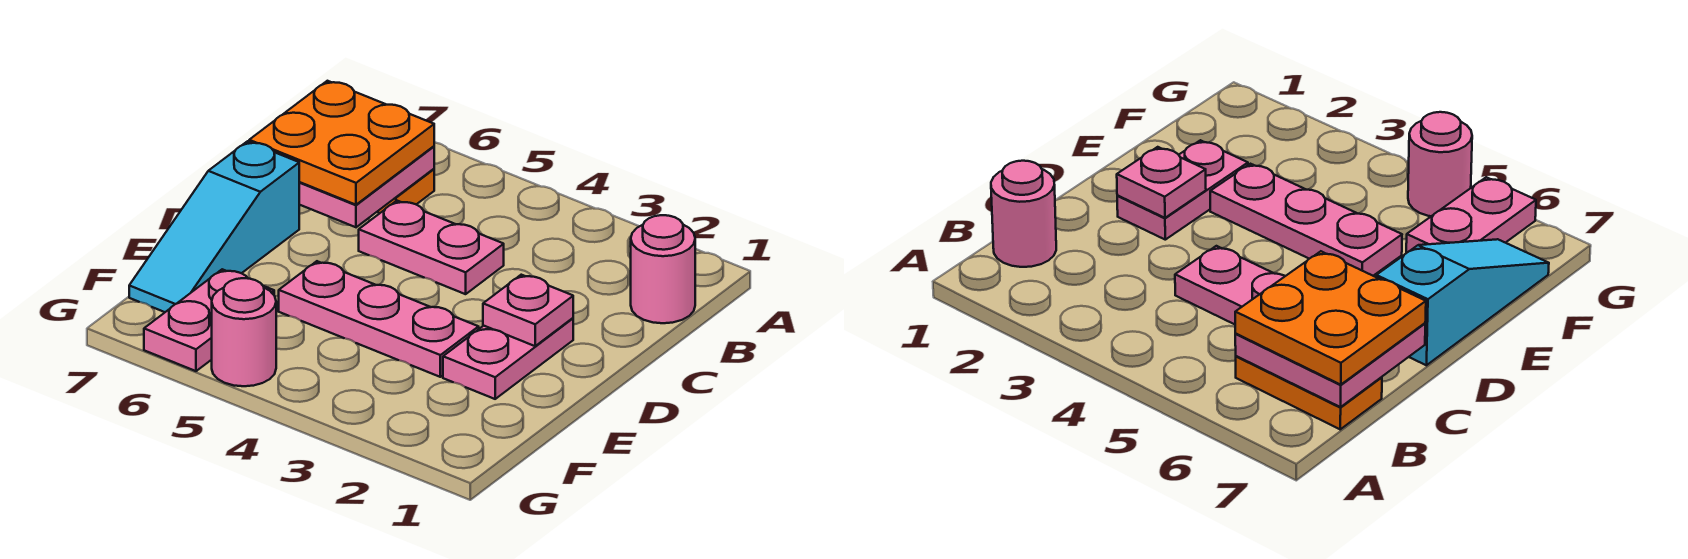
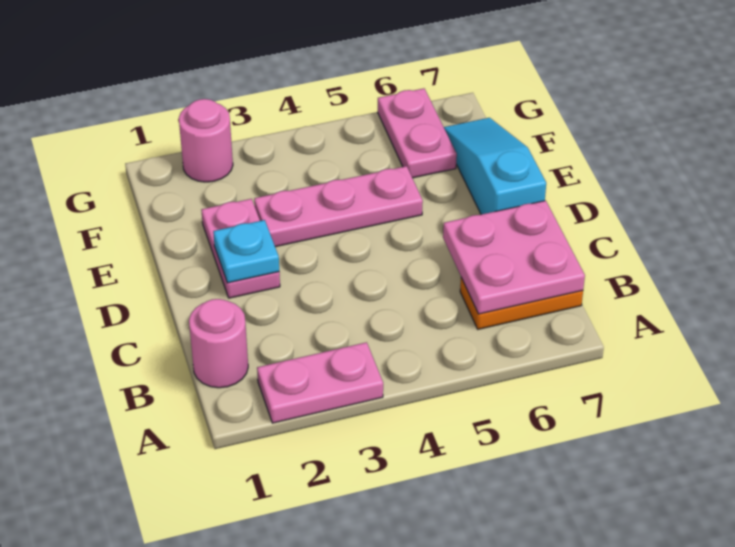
orange plate B6:C7 level 3 -> none
pink plate C4:C5 level 1 -> pink plate A2:A3 level 1
pink plate D2 level 2 -> cyan plate D2 level 2
pink round brick G5 level 1 -> pink round brick G2 level 1

